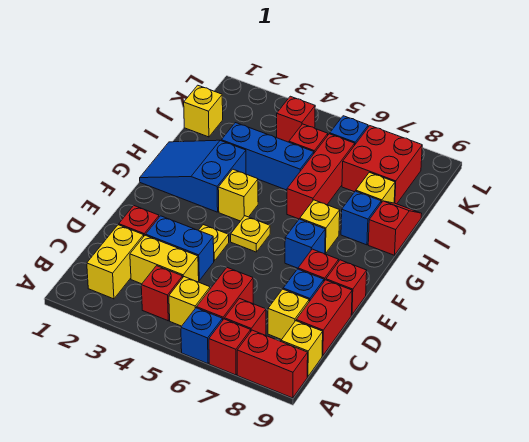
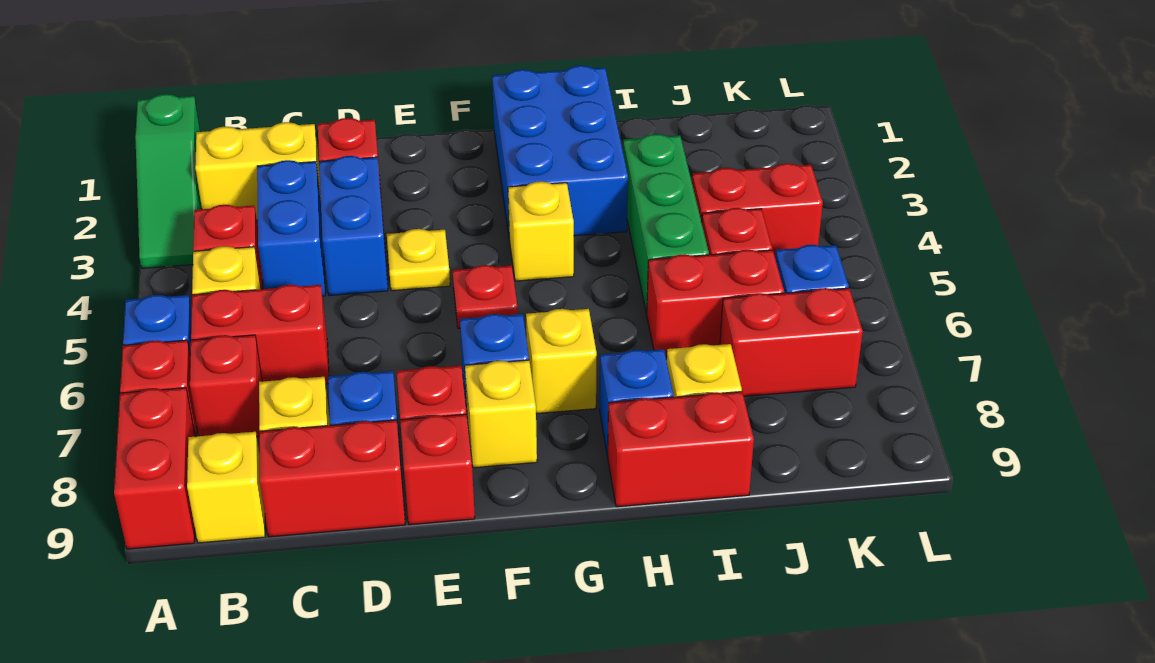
none -> green slope A1:A3 level 1 top 1
yellow brick C3:C4 level 1 -> blue brick C3:C4 level 1
yellow plate F5 level 1 -> red plate F5 level 1
blue slope G1:H3 level 1 top 3 -> blue brick G1:H3 level 1
red brick H6:J6 level 1 -> red brick I6:J6 level 1
red slope H9:I9 level 1 top H -> red brick H9:I9 level 1
blue brick I3:I5 level 1 -> green brick I3:I5 level 1
yellow brick J1 level 1 -> yellow brick F8 level 1
red brick J7:K8 level 1 -> red brick J7:K7 level 1
red brick K4 level 1 -> red brick J4:K4 level 1

